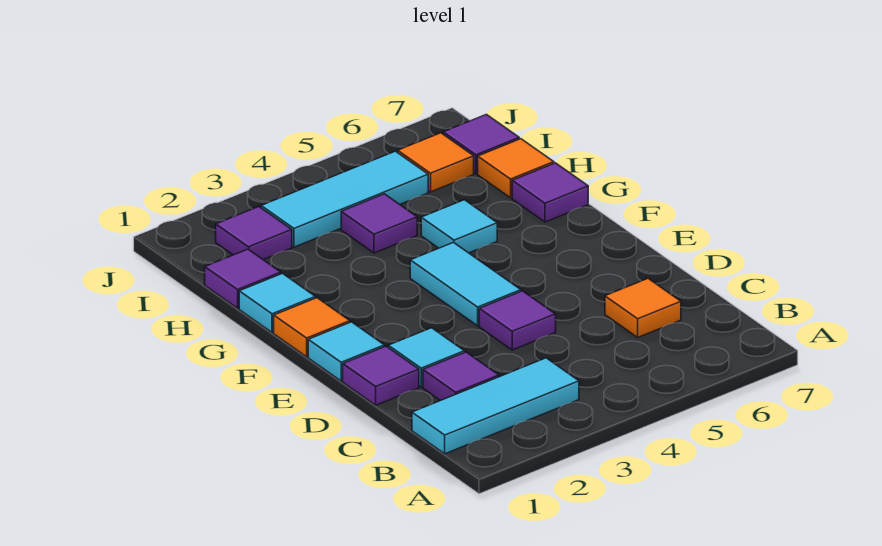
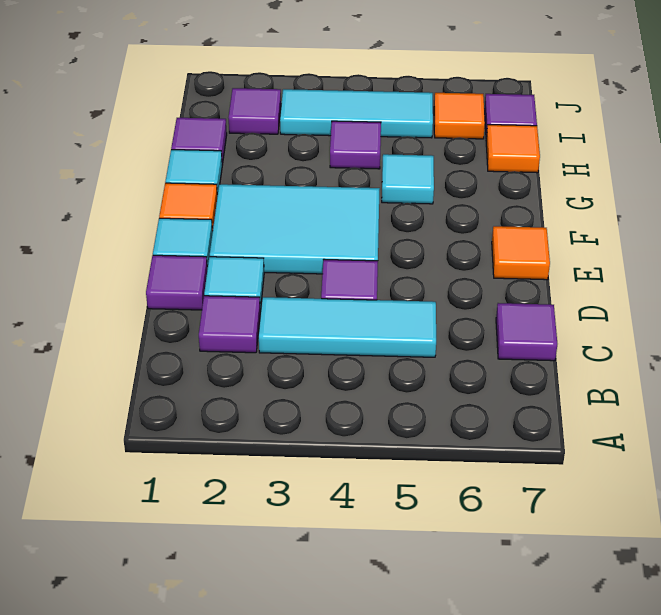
cyan tile B1:B3 level 1 -> cyan tile C3:C5 level 1
orange tile C6 level 1 -> orange tile E7 level 1
cyan tile E4:F4 level 1 -> cyan tile E2:F4 level 1
purple tile G7 level 1 -> purple tile C7 level 1

